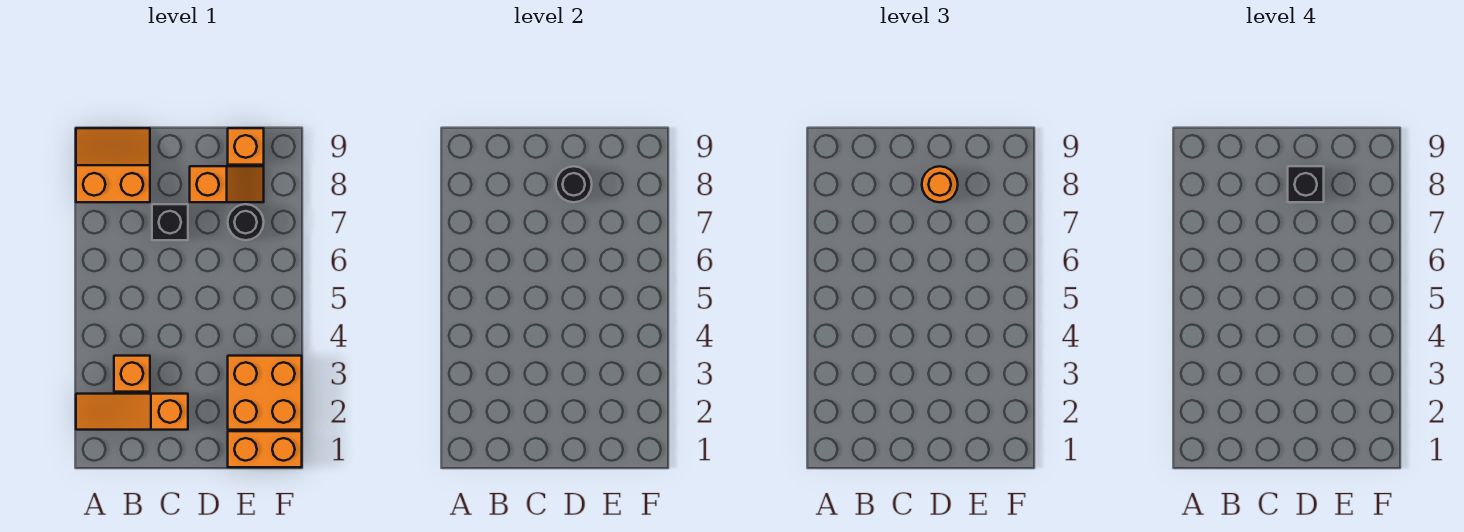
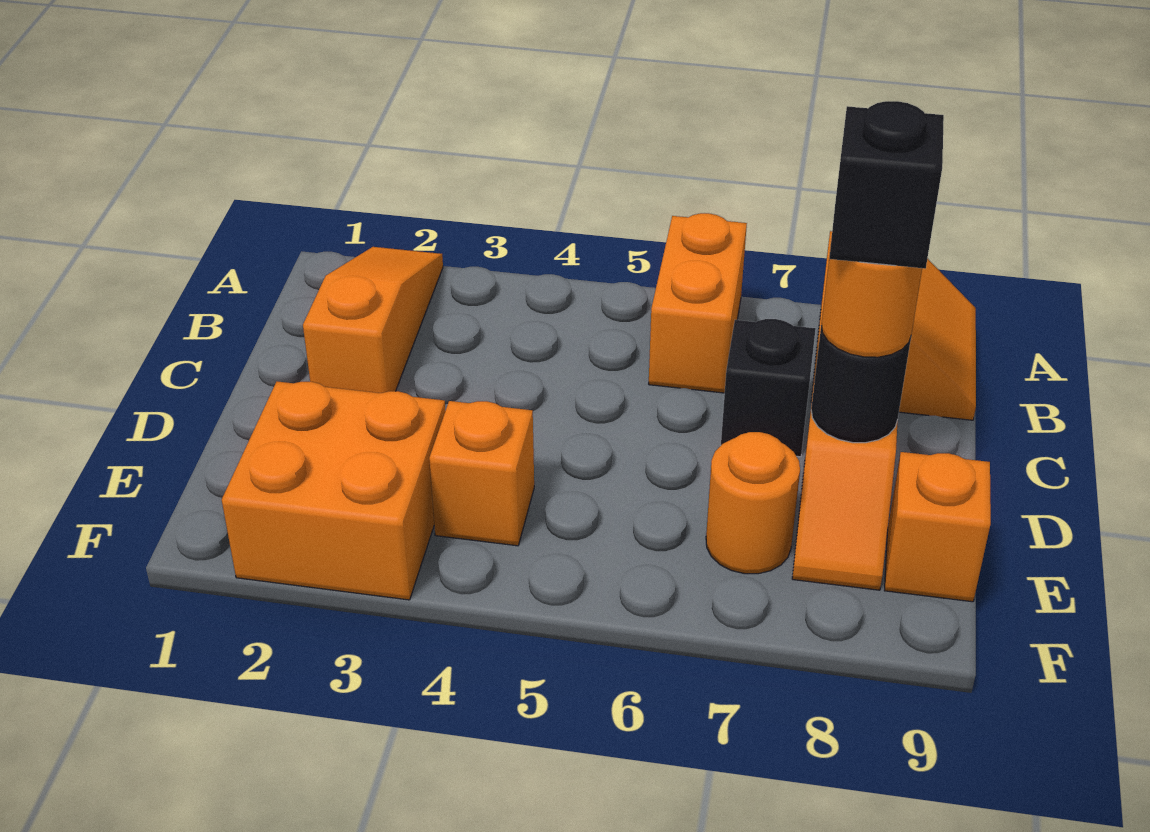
orange brick B3 level 1 -> orange brick E4 level 1
orange brick E1:F1 level 1 -> orange brick A6:B6 level 1
black round brick E7 level 1 -> orange round brick E7 level 1

